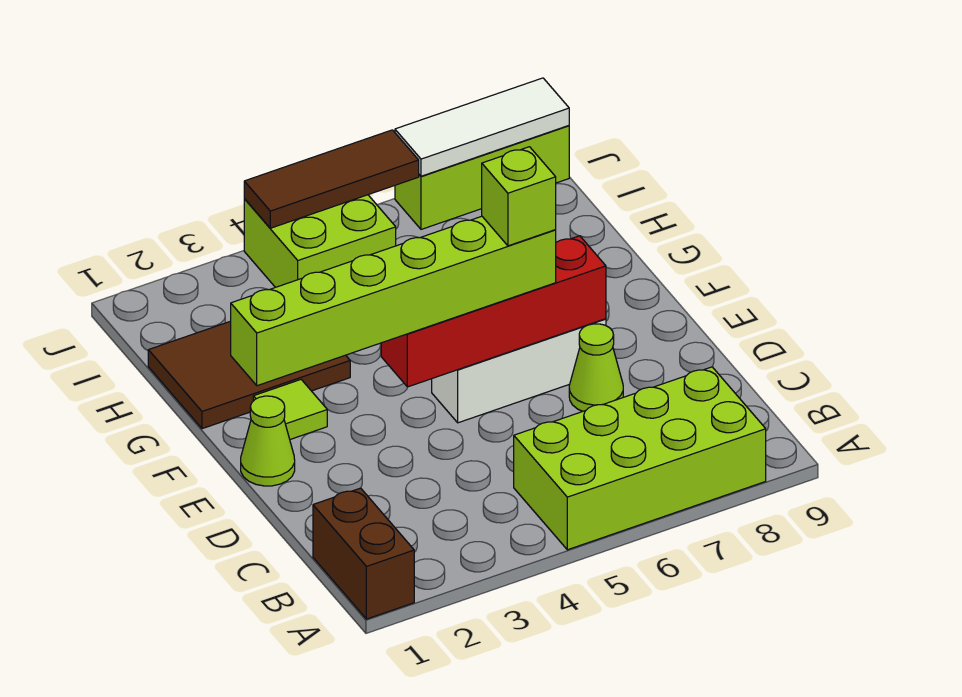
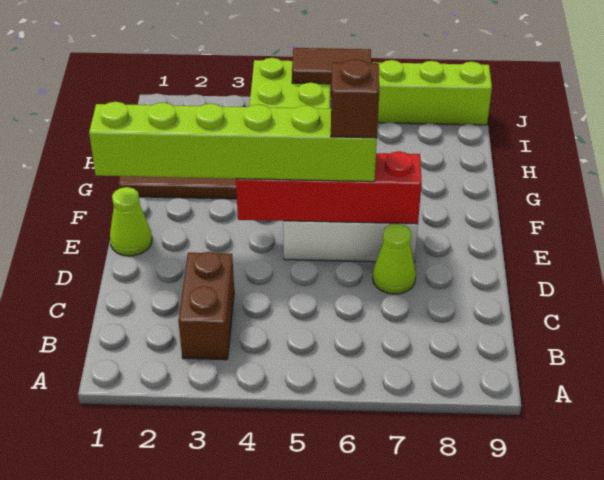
brown brick A1:B1 level 1 -> brown brick B3:C3 level 1
lime brick A5:B8 level 1 -> none
lime brick E6 level 4 -> brown brick E6 level 4
lime tile F2 level 1 -> none
brown tile J4:J6 level 2 -> brown tile J5:J6 level 2
white tile J7:J9 level 2 -> none

